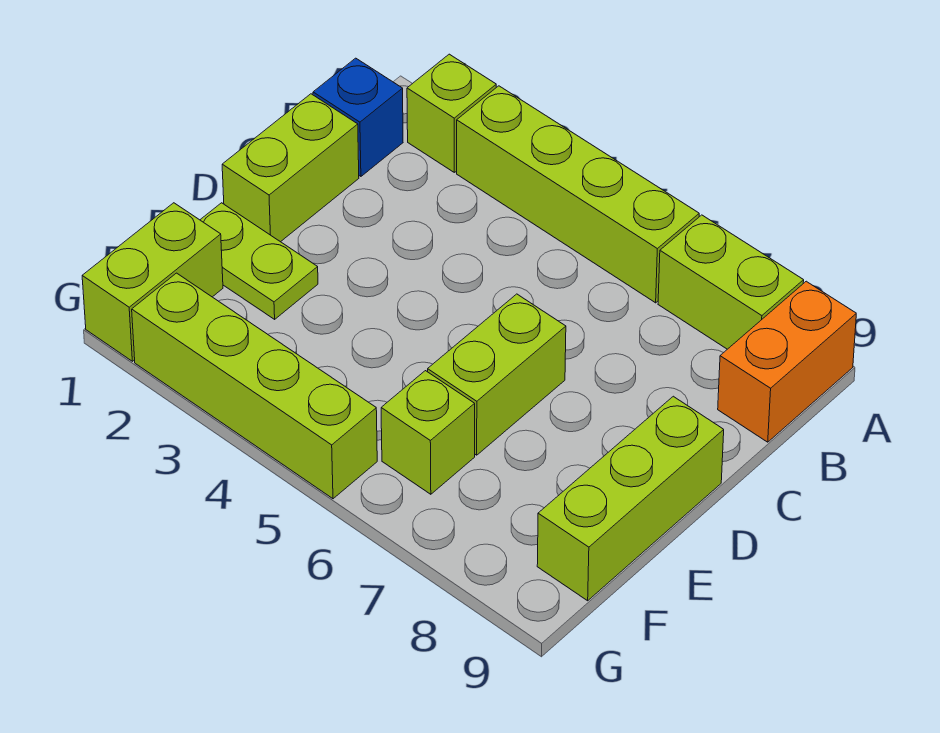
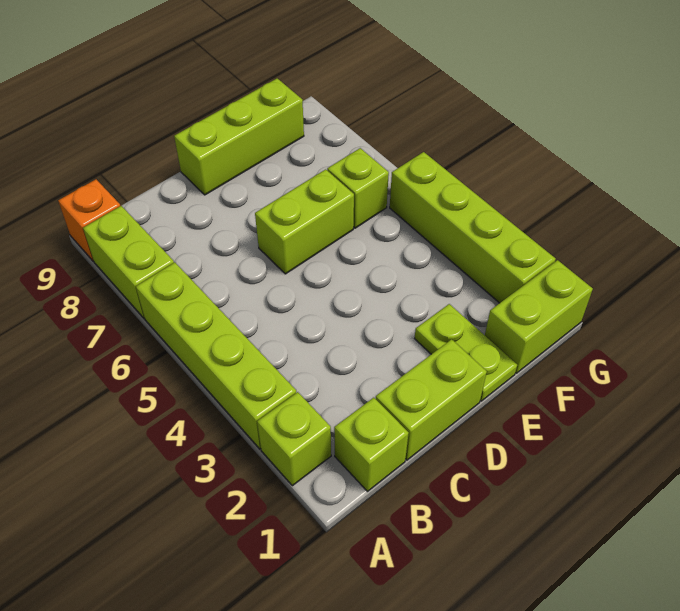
orange brick A9:B9 level 1 -> orange brick A9 level 1
blue brick B1 level 1 -> lime brick B1 level 1

